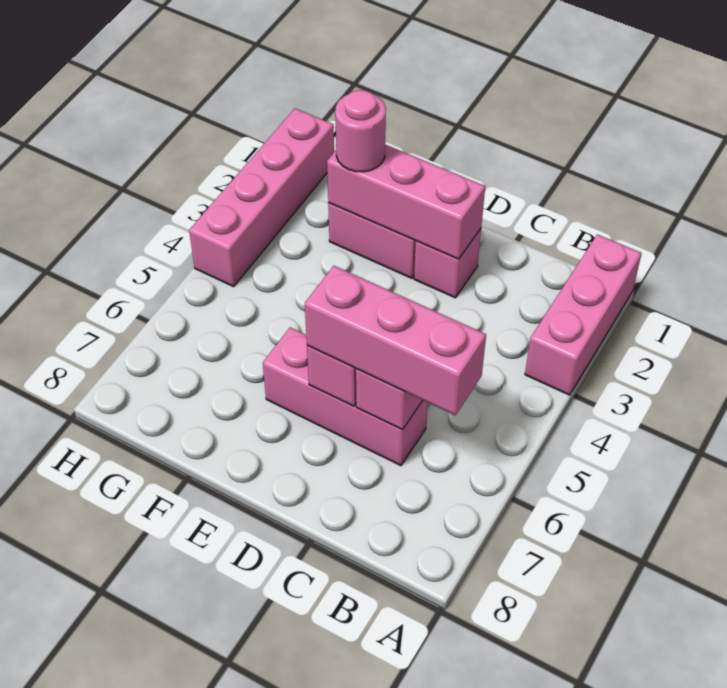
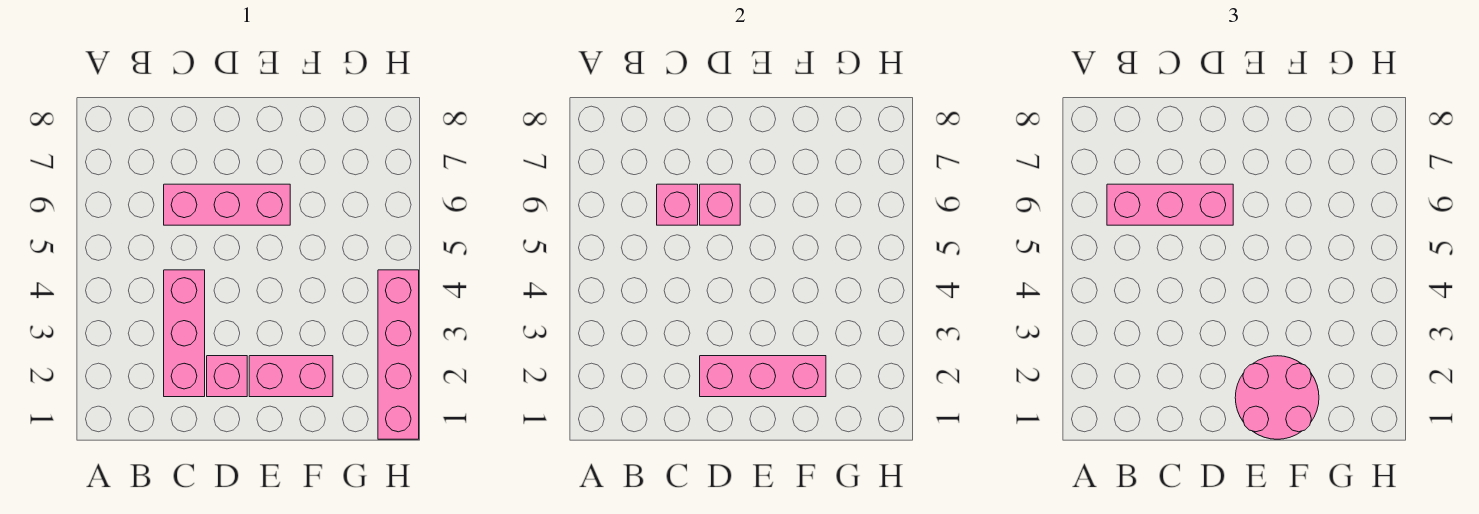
pink brick A1:A3 level 1 -> pink brick C2:C4 level 1
pink round brick F2 level 3 -> pink round brick E1:F2 level 3

